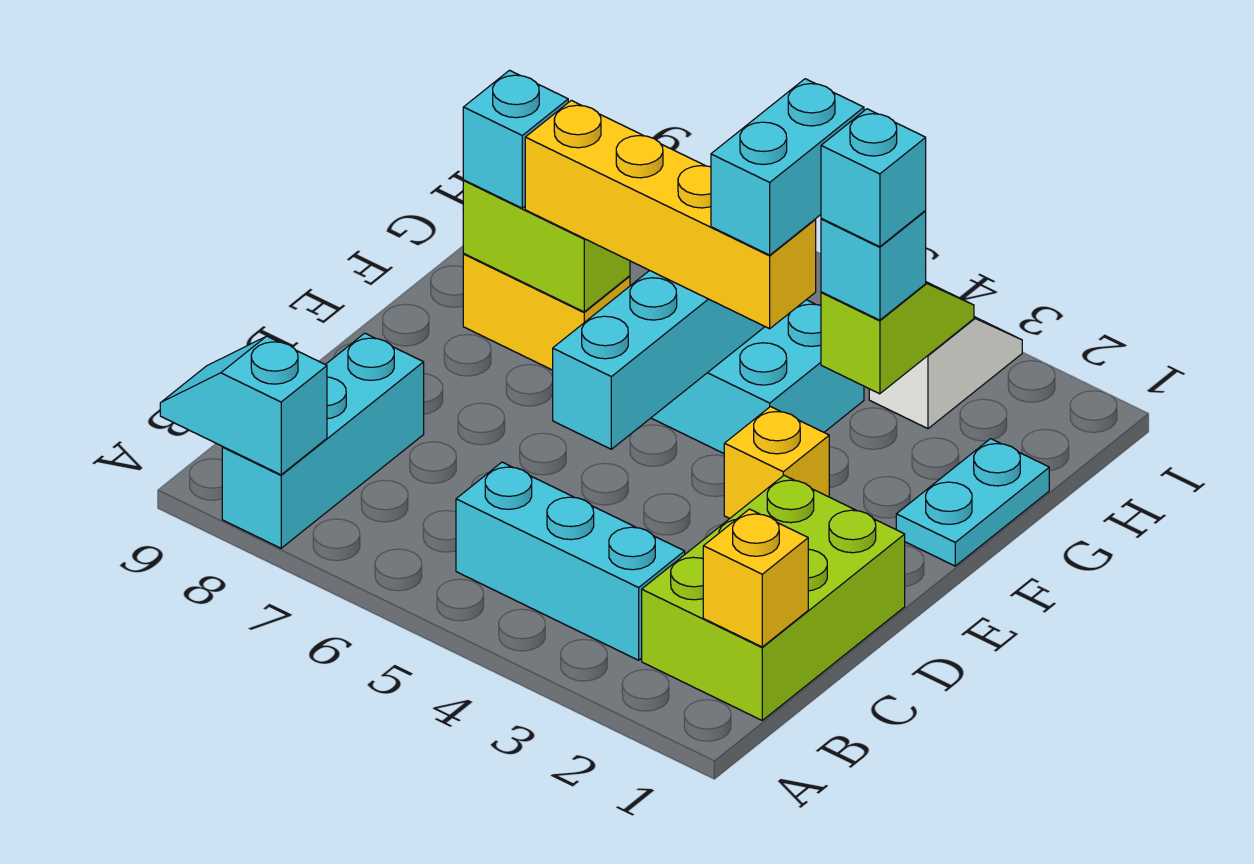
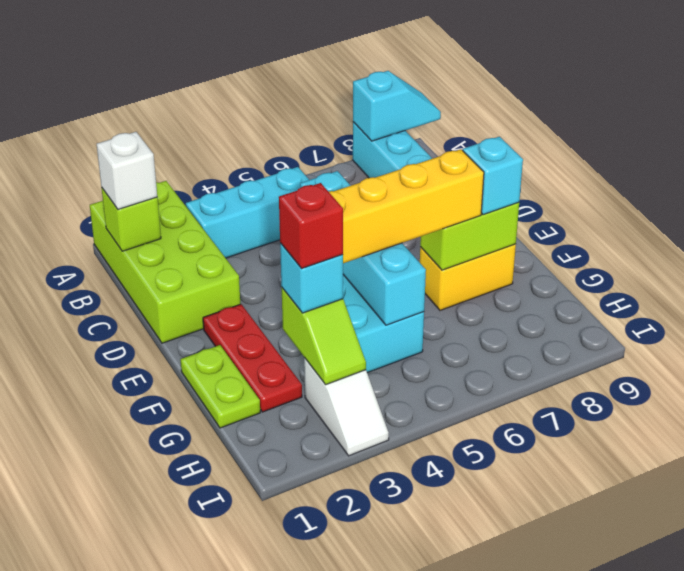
lime brick B1:D2 level 1 -> lime brick A1:D2 level 1
yellow brick B1 level 2 -> lime brick B1 level 2
none -> white brick B1 level 3
none -> red plate E2:G2 level 1
yellow brick E3 level 1 -> none
cyan plate F1:G1 level 1 -> lime plate F1:G1 level 1
cyan brick F4:G4 level 4 -> none
cyan brick G3 level 4 -> red brick G3 level 4

